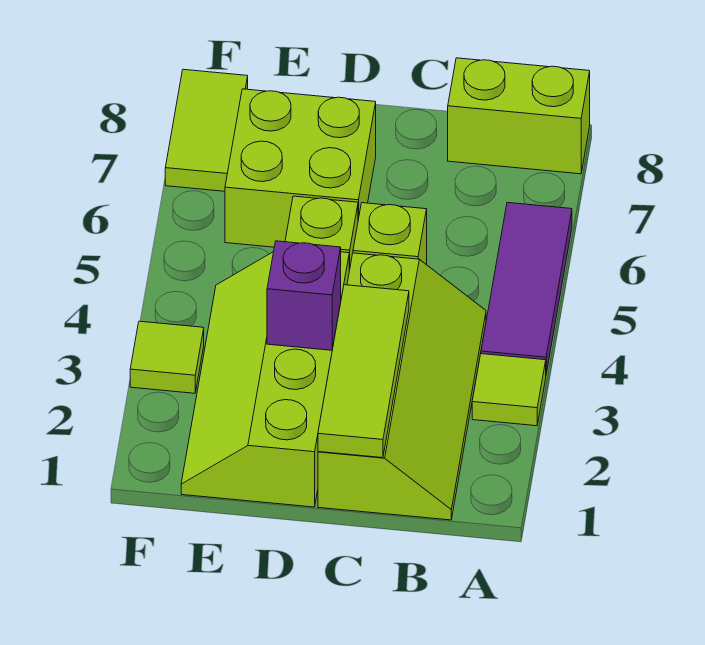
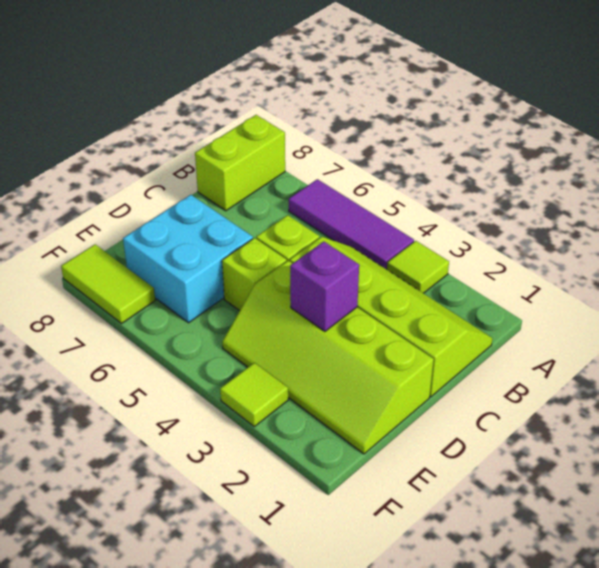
lime tile C1:C3 level 2 -> none
lime brick D6:E7 level 1 -> cyan brick D6:E7 level 1

